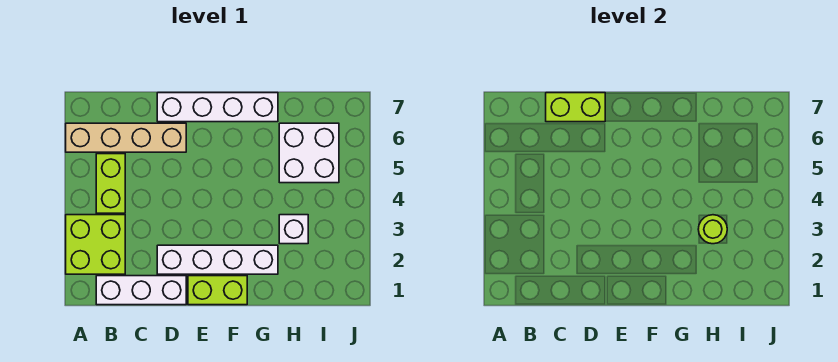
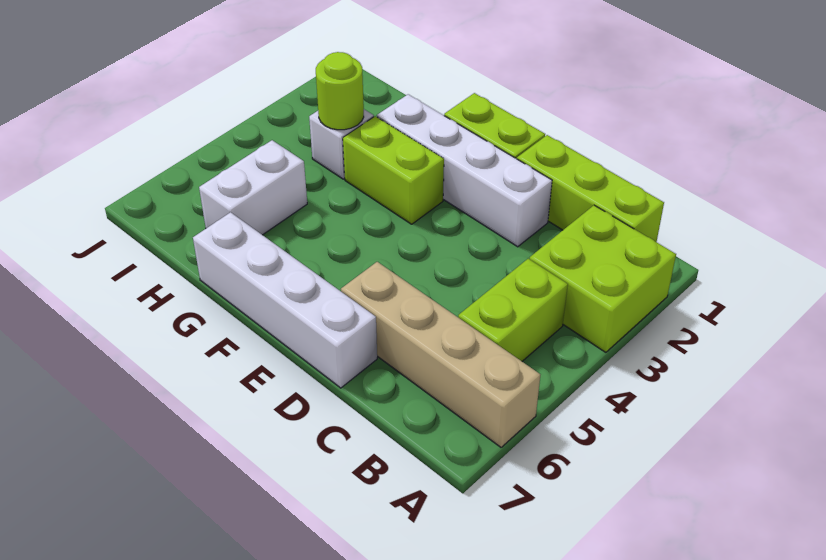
white brick B1:D1 level 1 -> lime brick B1:D1 level 1
lime brick C7:D7 level 2 -> lime brick F3:G3 level 1
white brick H5:I6 level 1 -> white brick H5:H6 level 1

